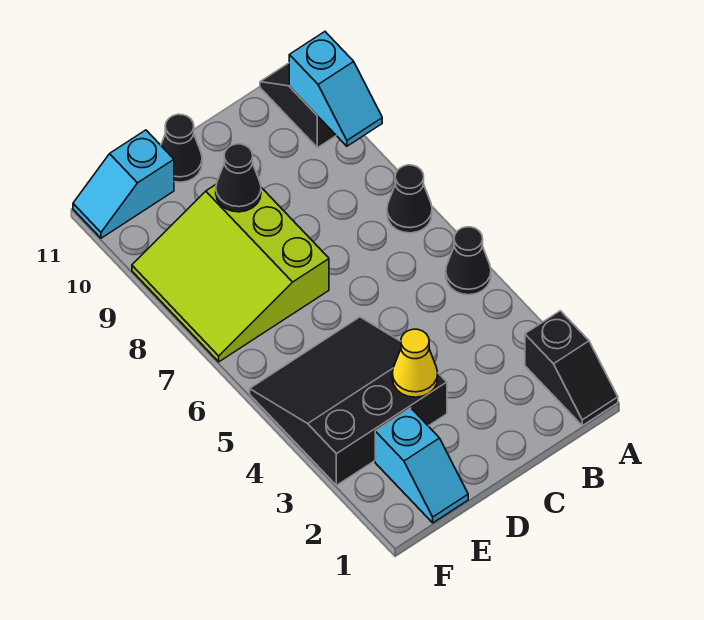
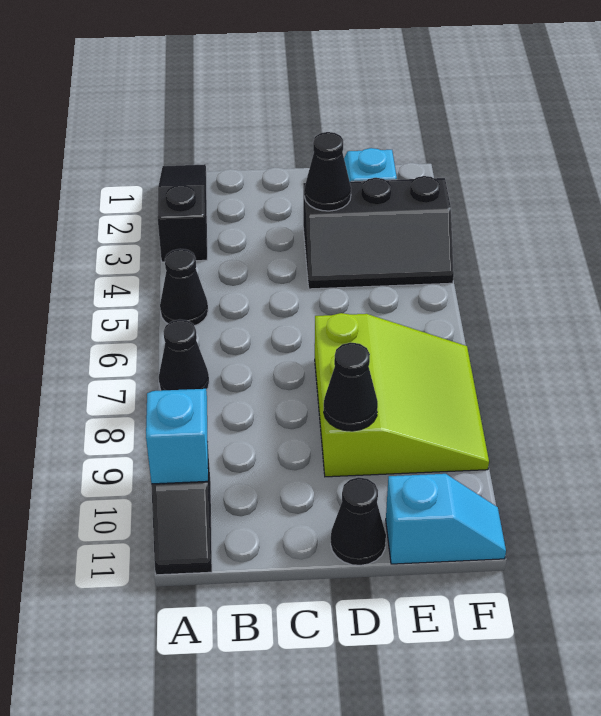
black slope A1:A2 level 1 top 2 -> black slope A1:A3 level 1 top 3
black slope D3:F5 level 1 top 3 -> black slope D3:F4 level 1 top 3
yellow cone D3 level 2 -> black cone D3 level 2

